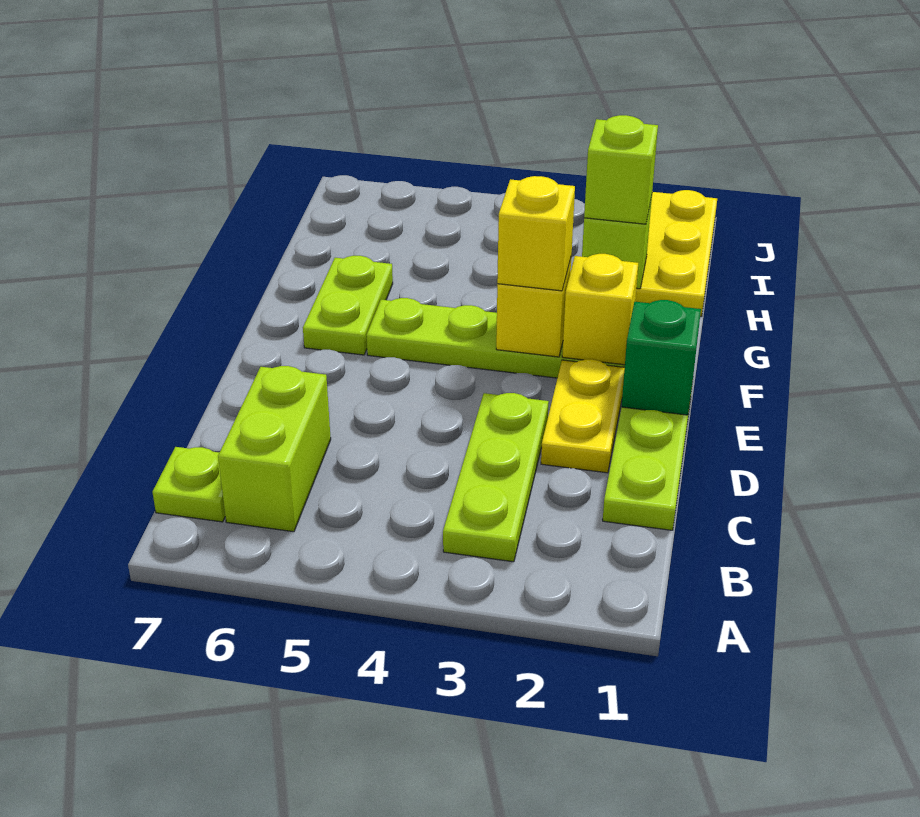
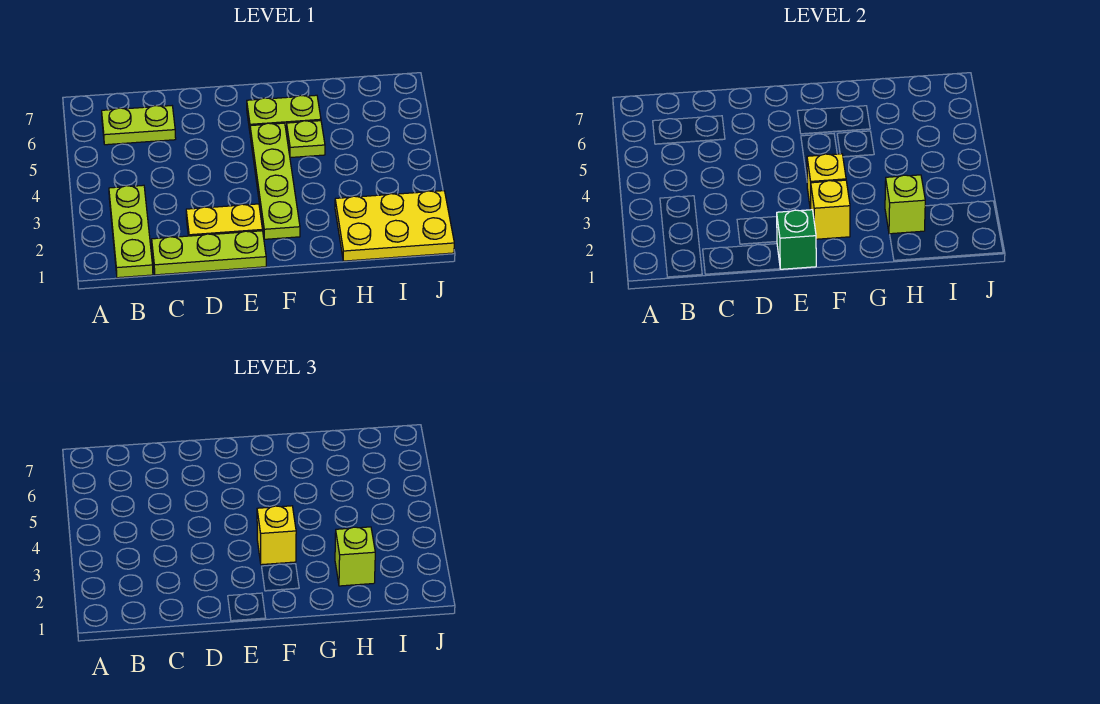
lime plate B3:D3 level 1 -> lime plate B1:B3 level 1
lime brick B6:C6 level 1 -> lime plate B6:C6 level 1
lime plate B7 level 1 -> lime plate G5 level 1

